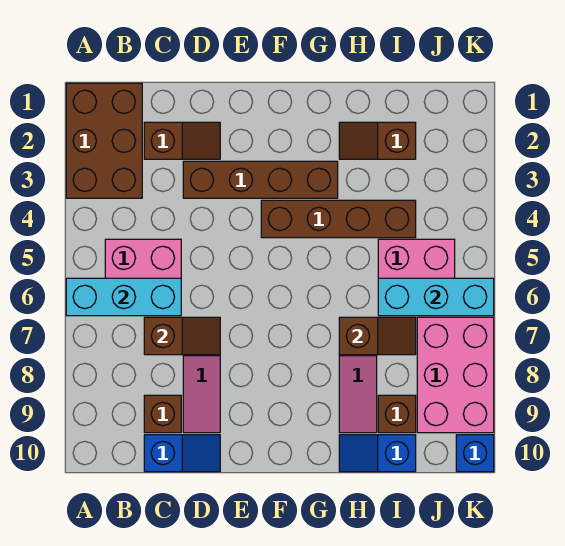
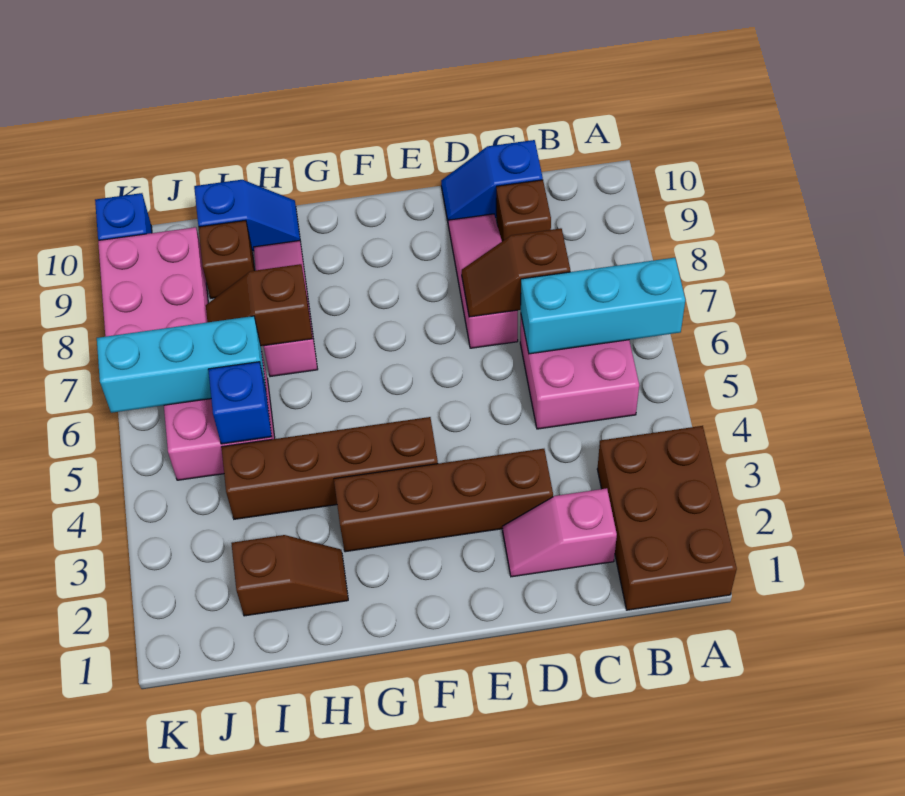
brown slope C2:D2 level 1 top C -> pink slope C2:D2 level 1 top C
none -> blue brick I5 level 2

